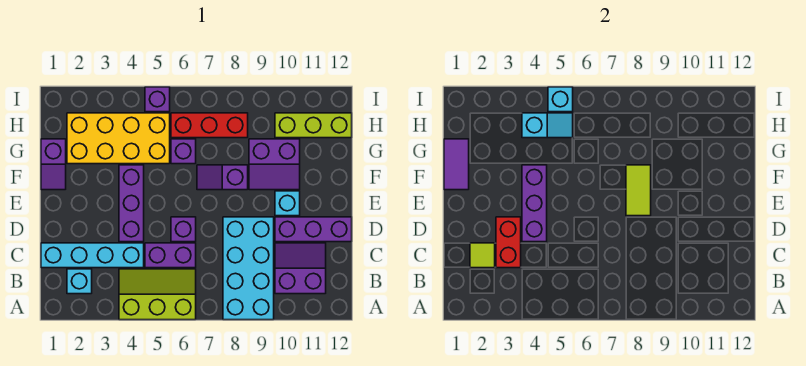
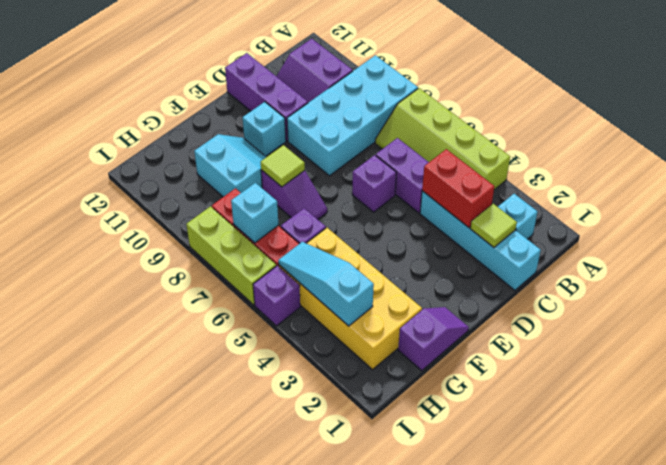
lime slope A4:B6 level 1 top A -> lime slope A4:B7 level 1 top A
red brick C3:D3 level 2 -> red brick C3:C4 level 2
purple brick D4:F4 level 1 -> none
purple brick D4:F4 level 2 -> none
lime tile E8:F8 level 2 -> lime tile F8 level 2
purple tile F1:G1 level 2 -> none
purple slope F9:G10 level 1 top G -> cyan slope F9:G10 level 1 top G
cyan slope H4:H5 level 2 top 4 -> cyan slope H3:H5 level 2 top 3
lime brick H10:H12 level 1 -> lime brick I6:I8 level 1
cyan brick I5 level 2 -> cyan brick H7 level 2

